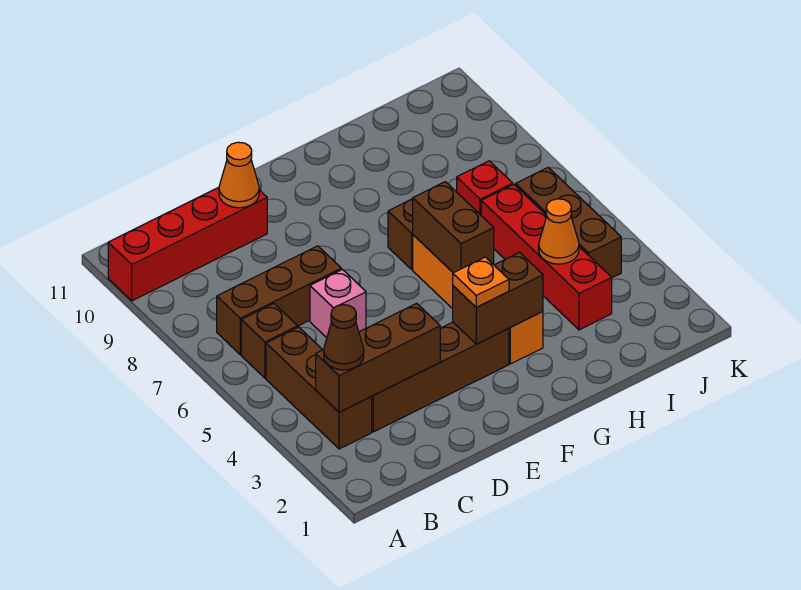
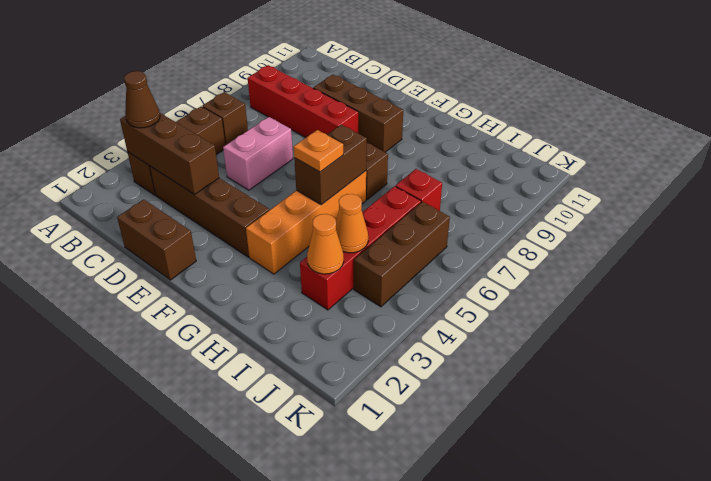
red brick A10:D10 level 1 -> red brick B8:E8 level 1
brown brick B7:D7 level 1 -> brown brick D9:F9 level 1
pink brick D6 level 1 -> pink brick D5:D6 level 1
orange cone D10 level 2 -> orange cone I3 level 2
brown brick F3:G3 level 2 -> brown brick D1:E1 level 1
orange plate F3 level 3 -> orange plate G5 level 3

